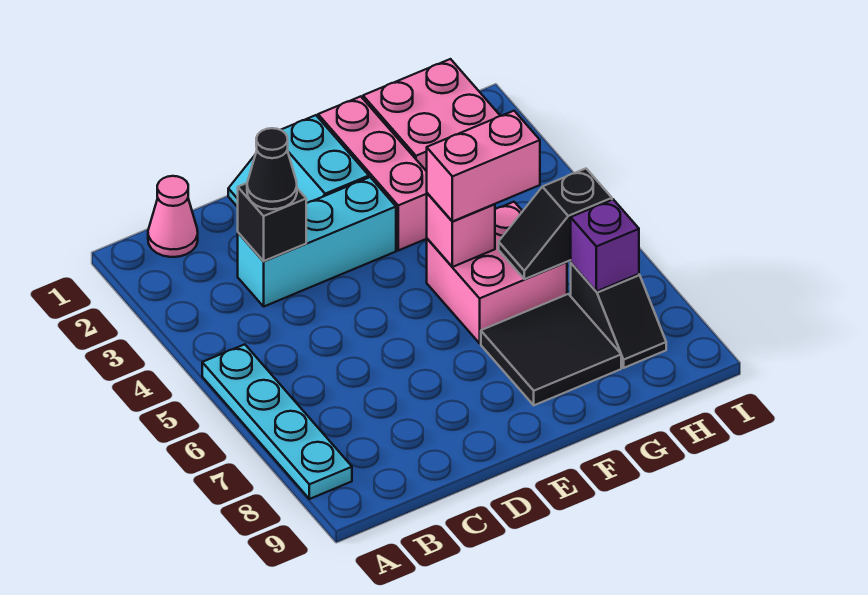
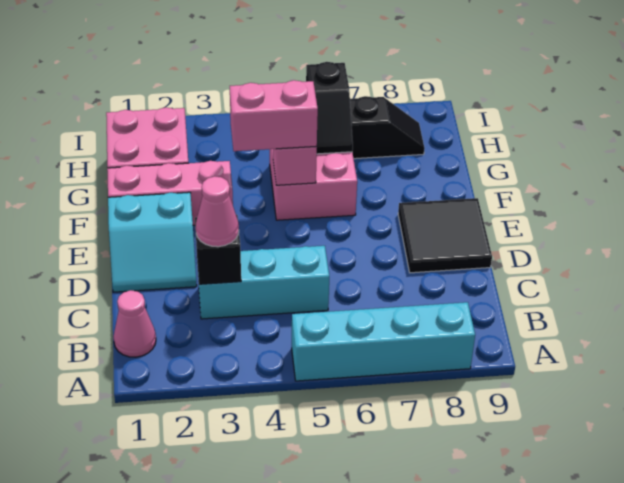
cyan plate A5:A8 level 1 -> cyan brick A5:A8 level 1
cyan brick C3:E3 level 1 -> cyan brick C3:C5 level 1
black cone C3 level 3 -> pink cone C3 level 3
pink brick F5:G5 level 3 -> pink brick F4:F5 level 3
black tile F7:G8 level 1 -> black tile D8:E9 level 1
purple brick H7 level 2 -> none

